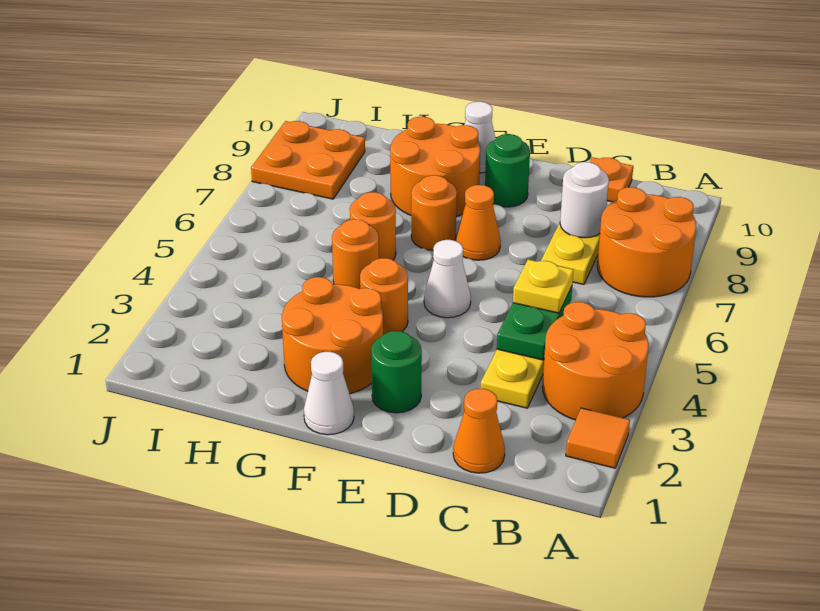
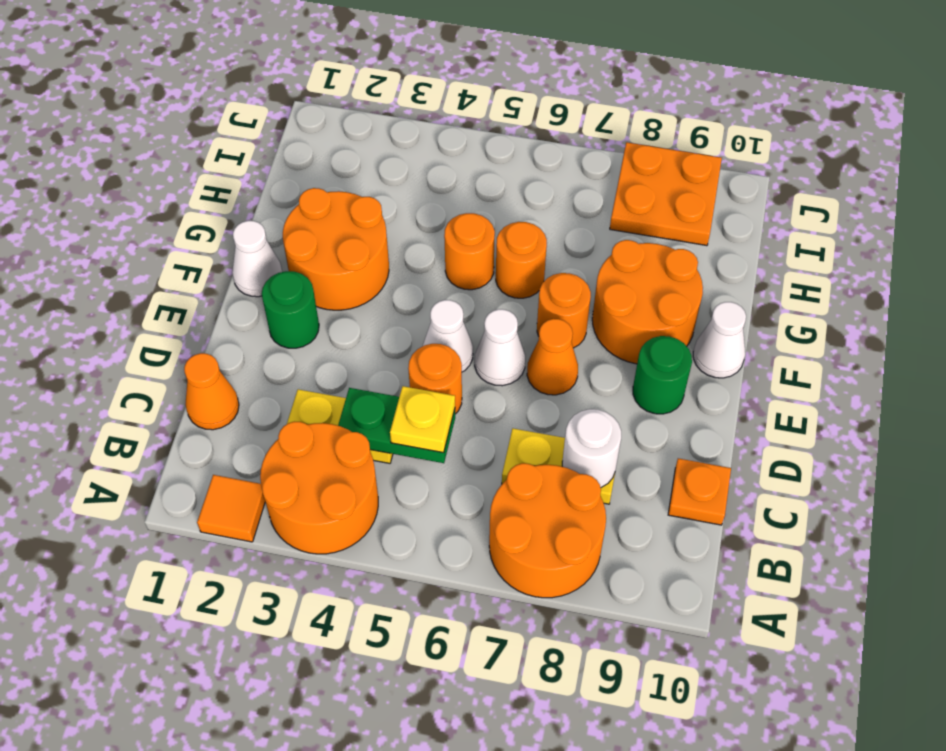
none -> white cone E6 level 1
orange round brick F4 level 1 -> orange round brick D5 level 1

